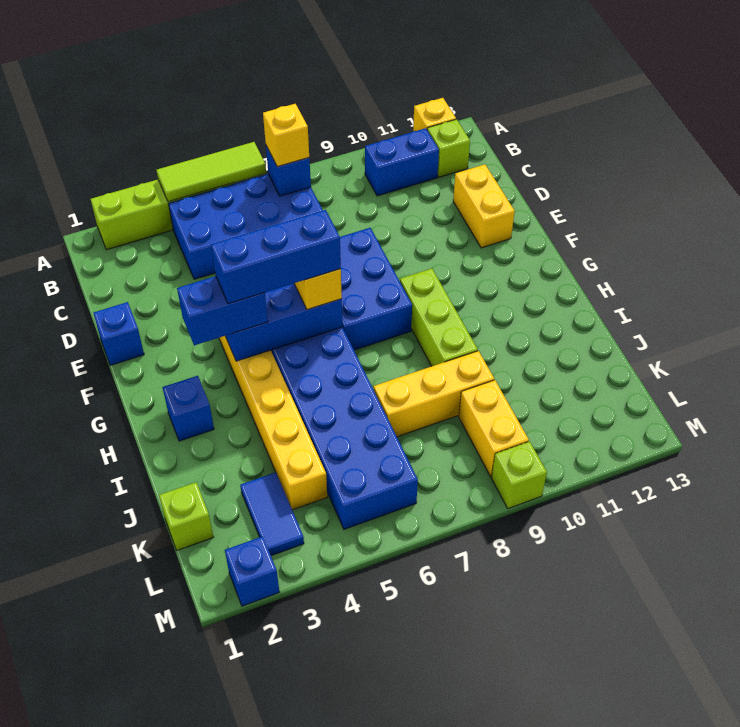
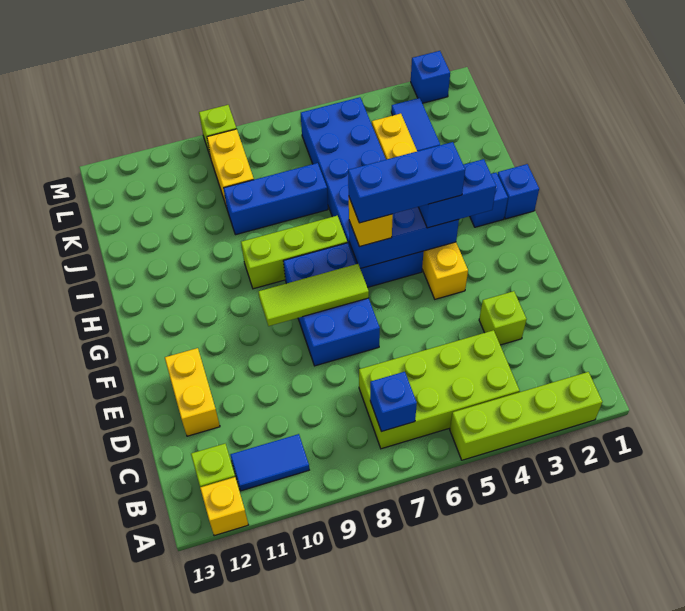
lime tile A4:A6 level 2 -> lime tile F7:F9 level 2
blue brick B4:C7 level 1 -> lime brick B4:C7 level 1
yellow brick B7 level 3 -> none
blue brick B10:B11 level 1 -> blue tile B10:B11 level 1
blue brick E1 level 1 -> blue brick H1 level 1
lime brick G9:I9 level 1 -> lime brick H7:H9 level 1
yellow brick J7:J9 level 1 -> blue brick J7:J9 level 1
lime brick K1 level 1 -> lime brick D3 level 1

